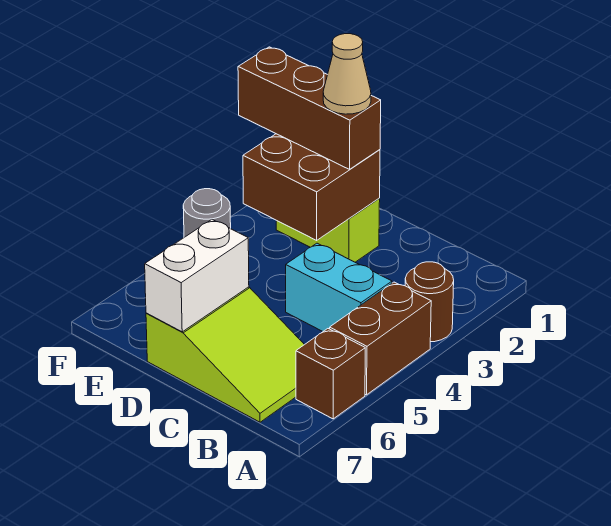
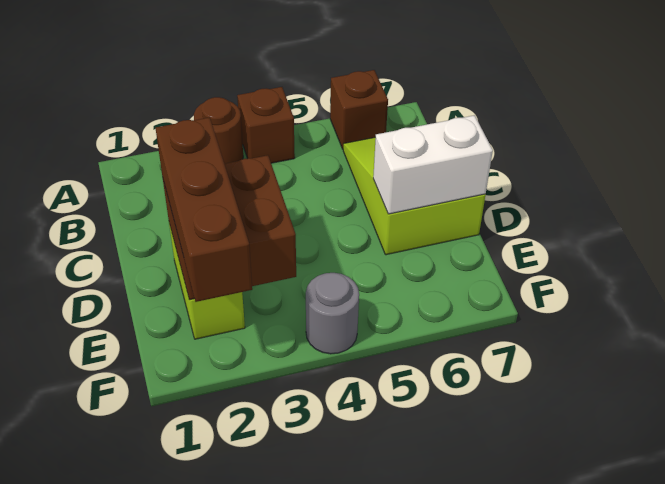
brown brick A4:A5 level 1 -> brown brick A4 level 1
cyan brick B4:C4 level 1 -> none
tan cone D2 level 4 -> none

